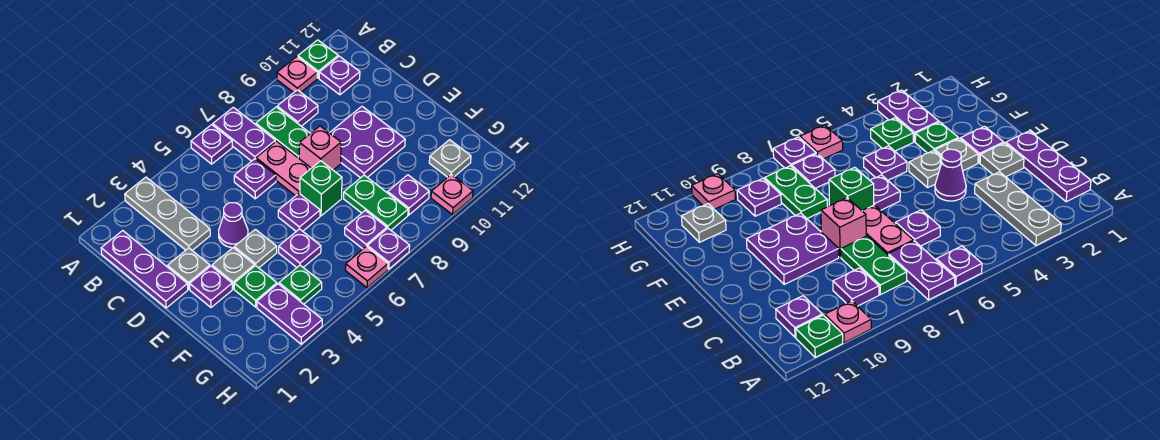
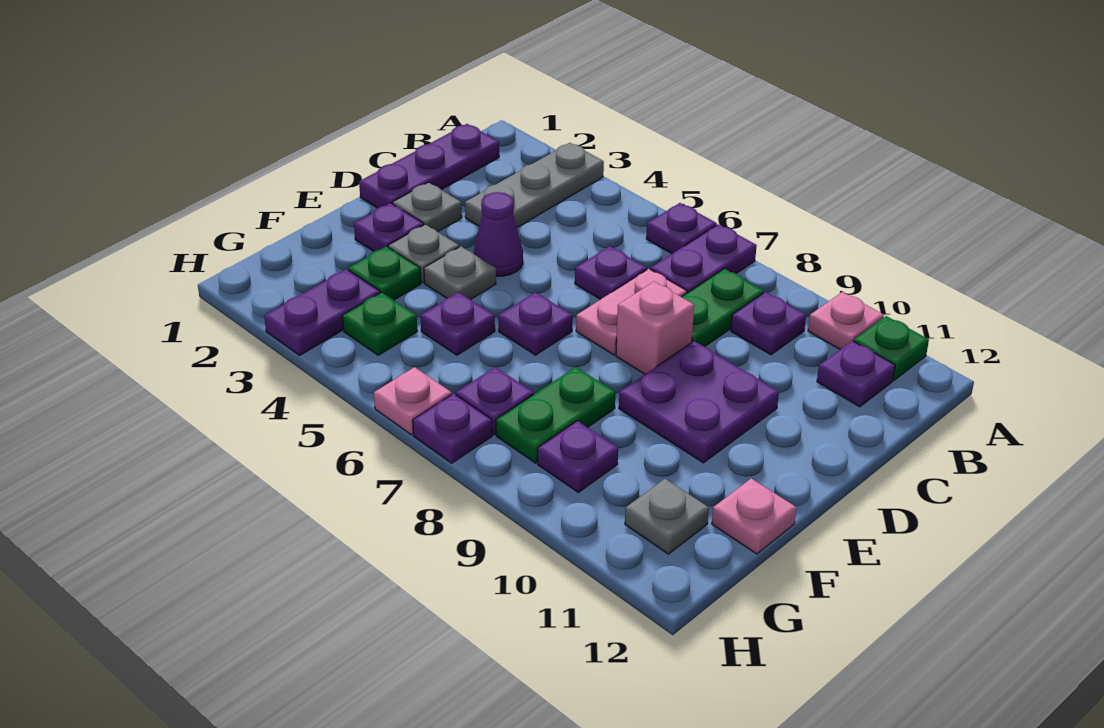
green brick E7 level 1 -> none
pink plate H10 level 1 -> pink plate F12 level 1

